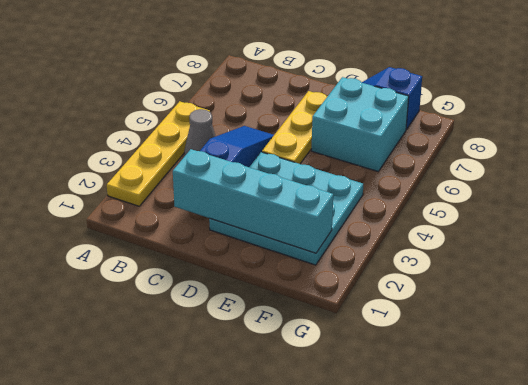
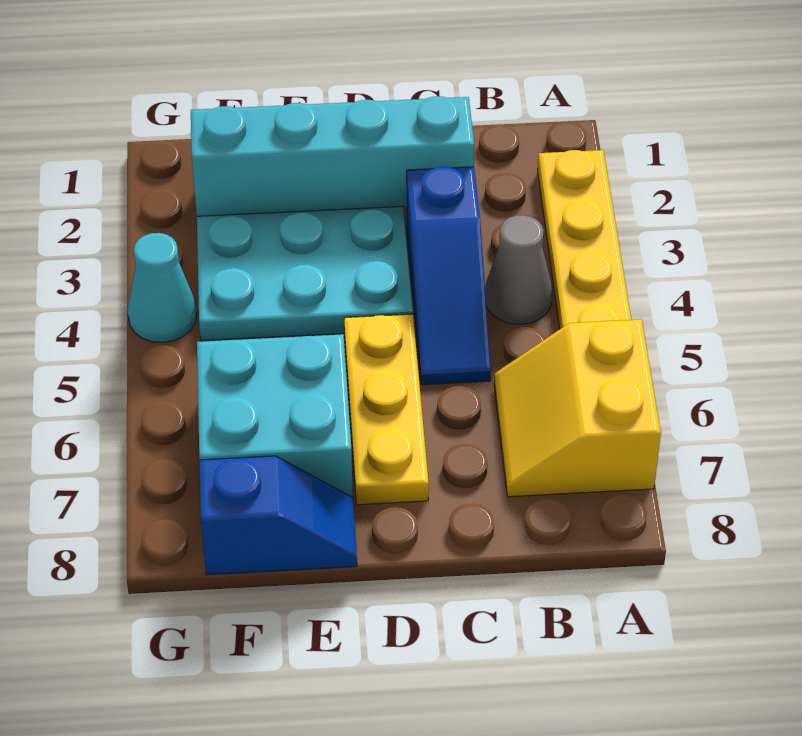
none -> yellow slope A6:B7 level 1 top A
none -> cyan cone G4 level 1

